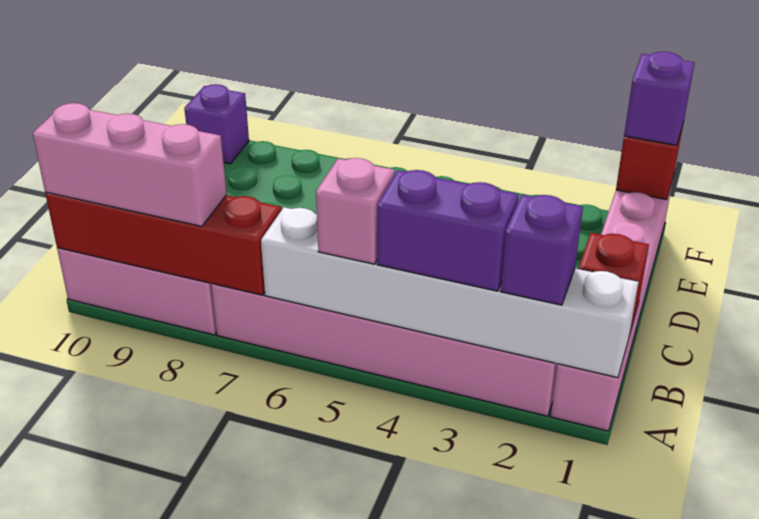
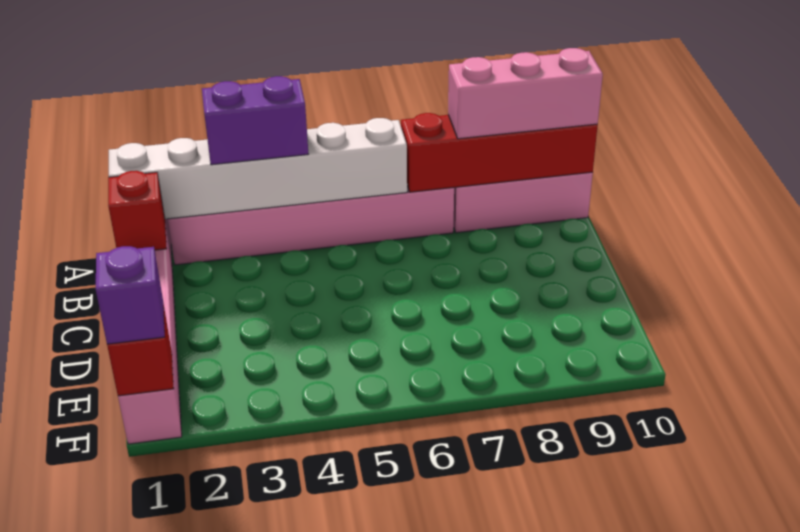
purple brick A2 level 3 -> none
pink brick A5 level 3 -> none
purple brick F10 level 1 -> none

